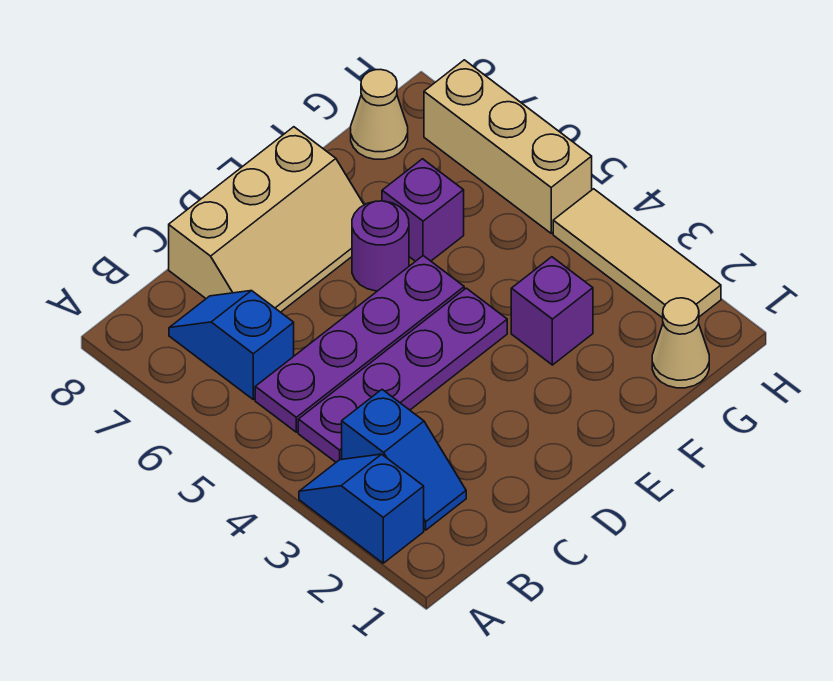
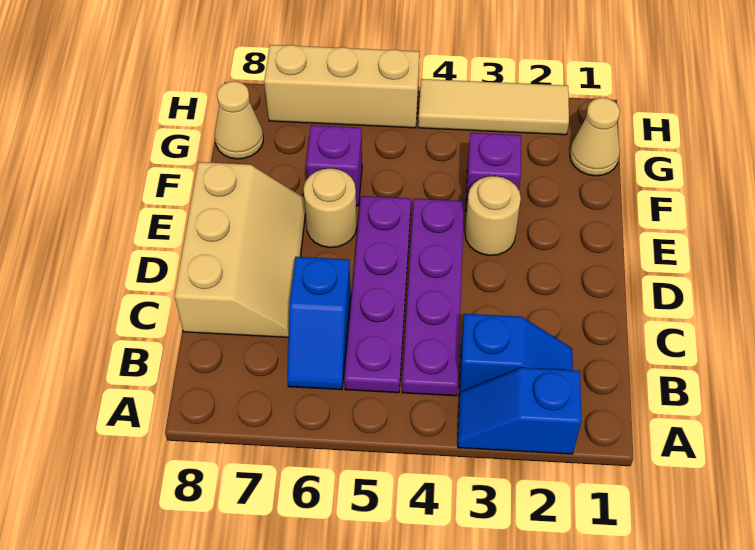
blue slope B6:B7 level 1 top 6 -> blue slope B6:C6 level 1 top C
none -> tan round brick E3 level 1
purple round brick E6 level 1 -> tan round brick E6 level 1

